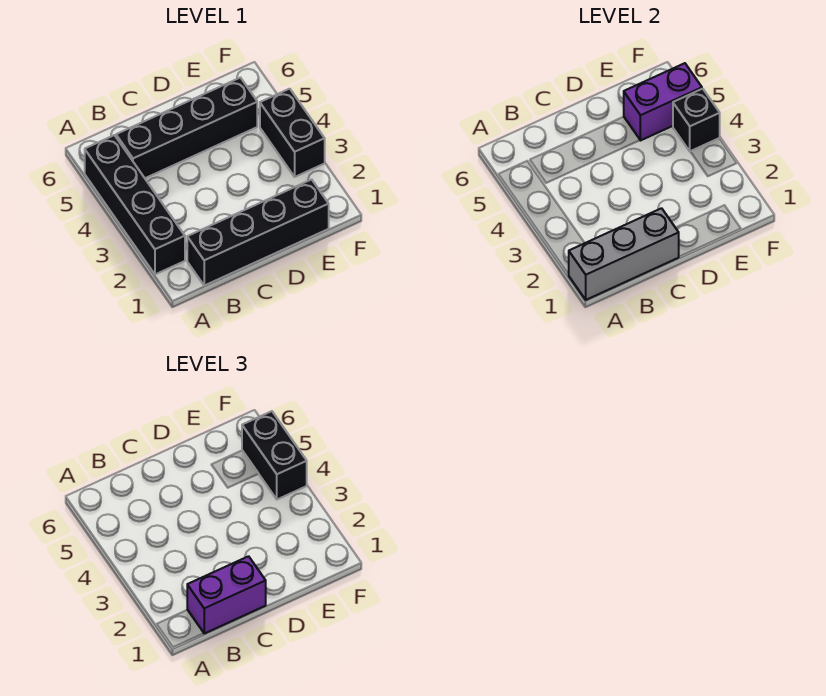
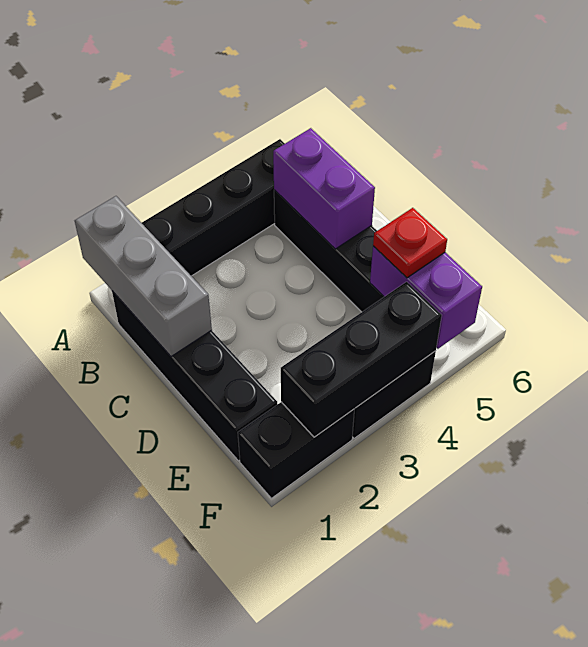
purple brick B1:C1 level 3 -> purple brick B5:C5 level 2
none -> red plate E5 level 3
black brick F4 level 2 -> black brick F2:F4 level 2
black brick F4:F5 level 3 -> black brick F1:F2 level 1

